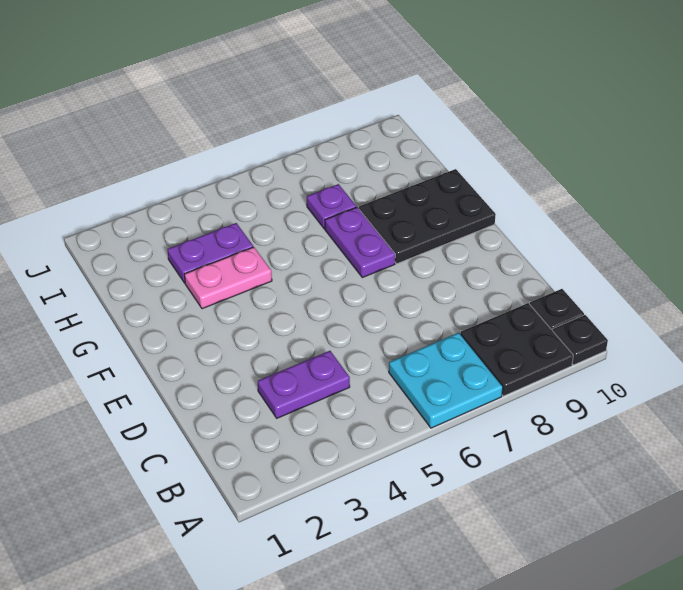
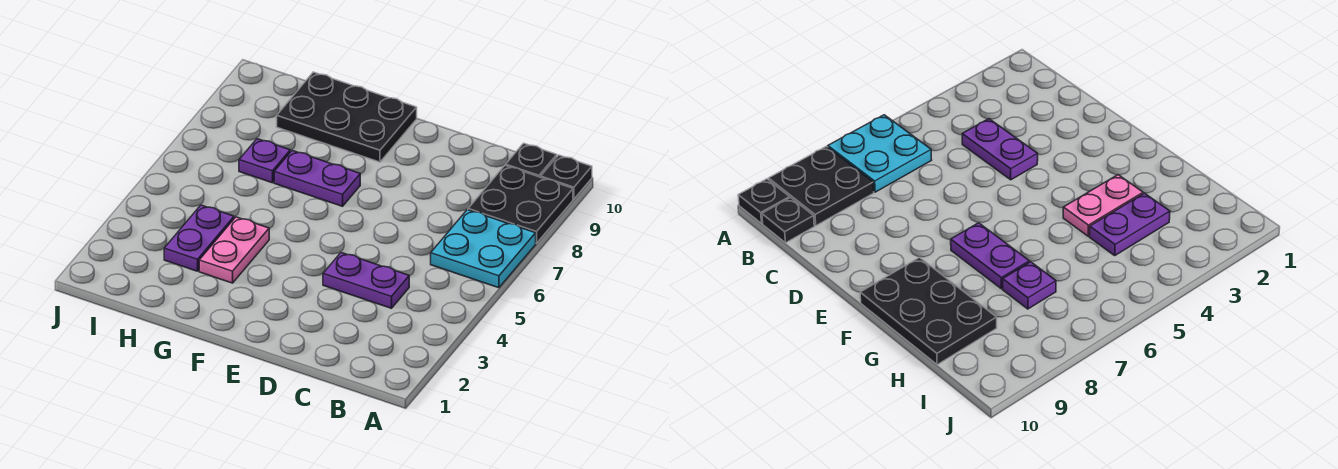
purple plate C3:C4 level 1 -> purple plate C4:D4 level 1
black plate F8:G10 level 1 -> black plate F9:H10 level 1

